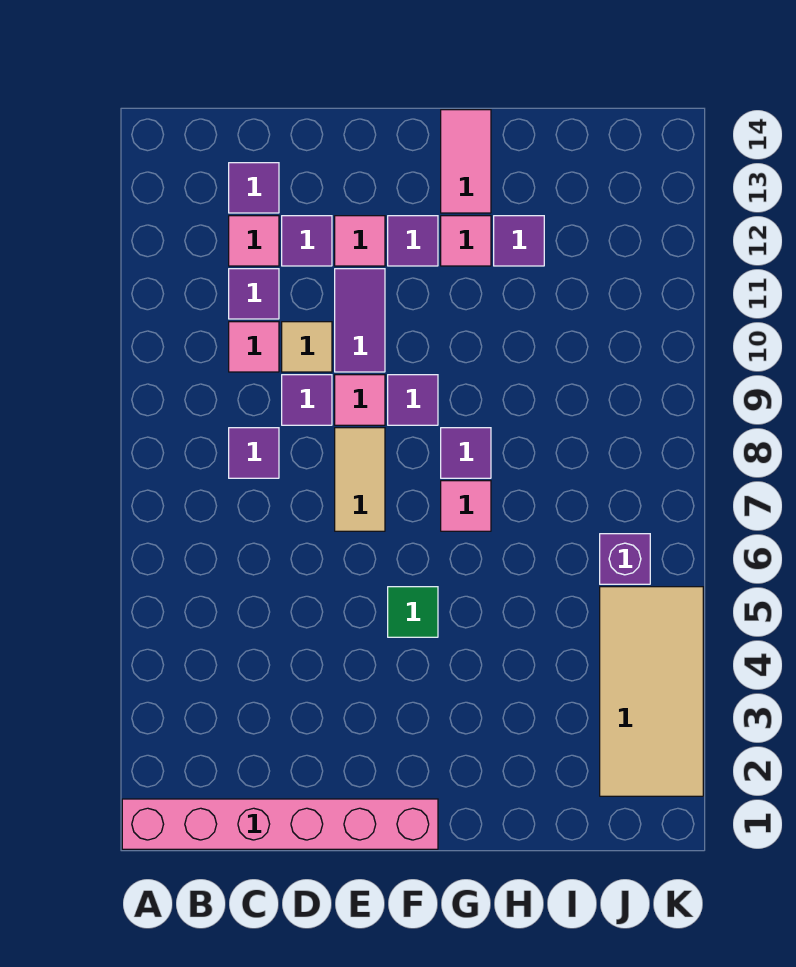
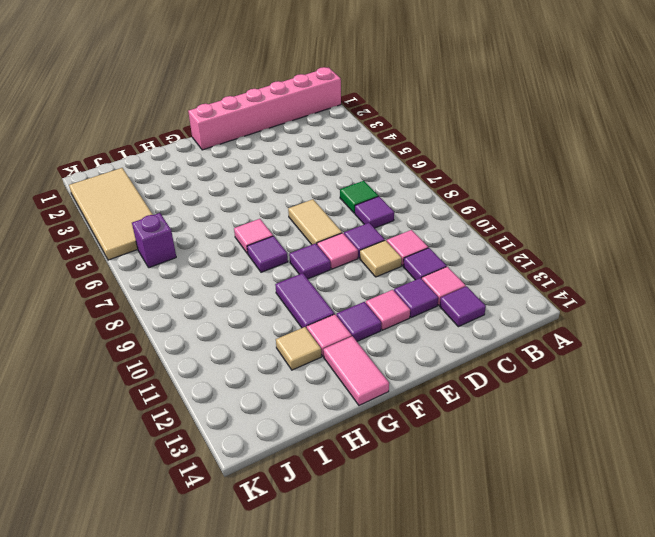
purple tile E10:E11 level 1 -> purple tile G10:G11 level 1
green tile F5 level 1 -> green tile C7 level 1
purple tile H12 level 1 -> tan tile H12 level 1

